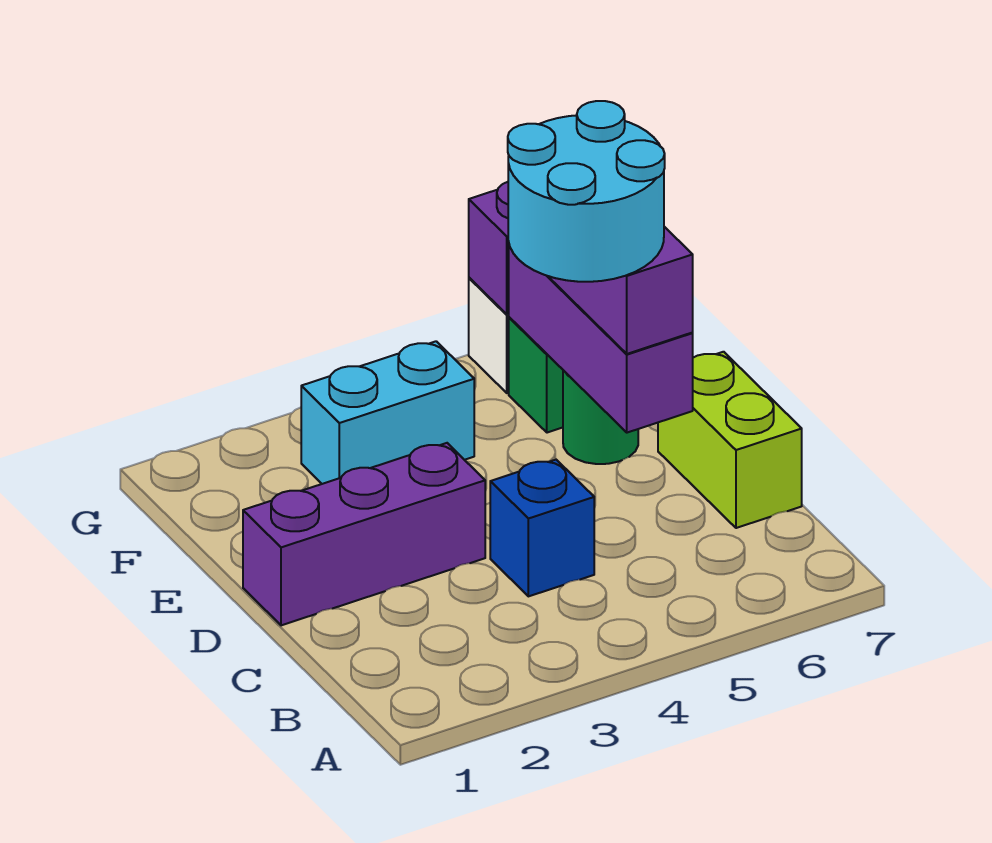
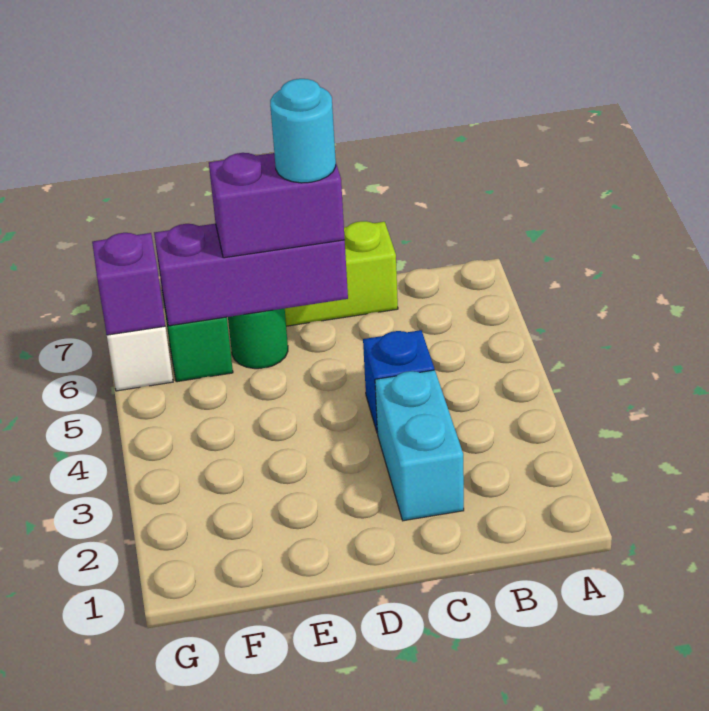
purple brick D1:D3 level 1 -> none
cyan round brick D5:E6 level 4 -> cyan round brick D6 level 4
cyan brick F3:F4 level 1 -> cyan brick C2:C3 level 1

